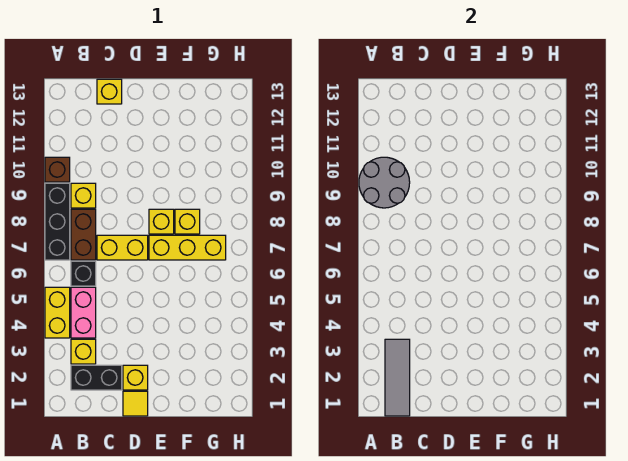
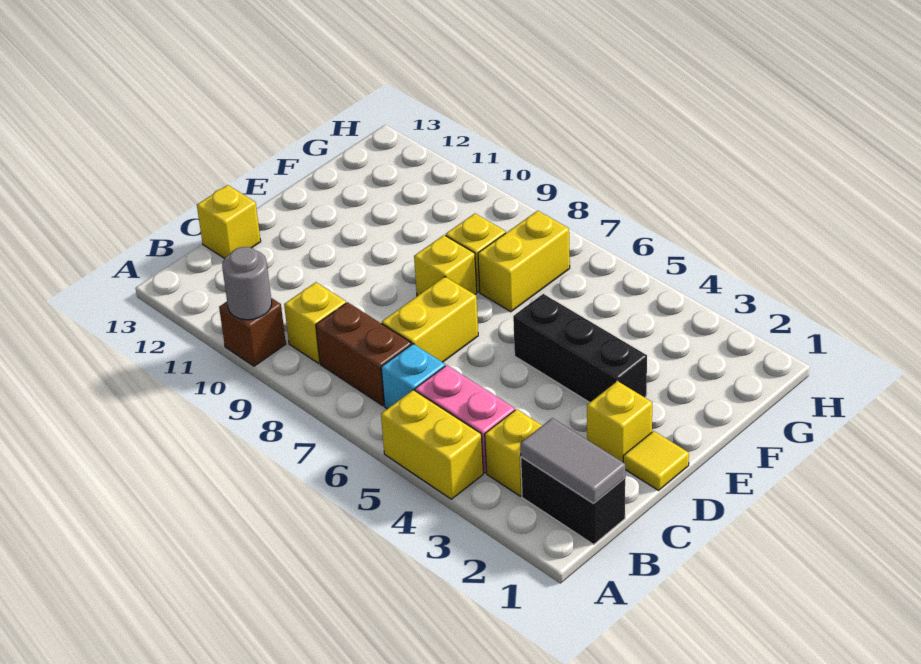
black brick A7:A9 level 1 -> black brick E3:E5 level 1
grey round brick A9:B10 level 2 -> grey round brick A10 level 2
grey tile B1:B3 level 2 -> grey tile B1:B2 level 2
black brick B2:C2 level 1 -> black brick B1:B2 level 1
black brick B6 level 1 -> cyan brick B6 level 1
yellow brick E7:G7 level 1 -> yellow brick F7:G7 level 1

